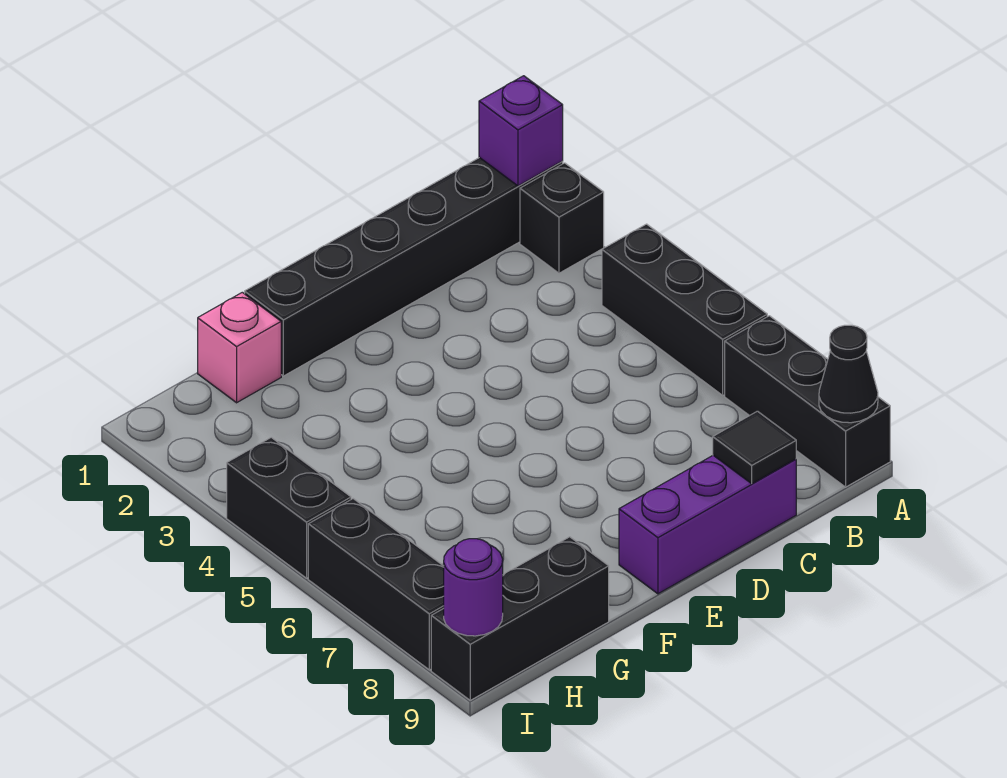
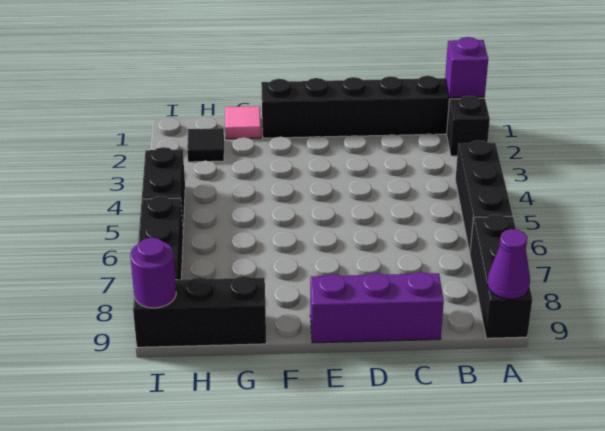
black cone A9 level 2 -> purple cone A9 level 2
black tile C9 level 2 -> black tile H2 level 1
pink brick G1 level 1 -> pink tile G1 level 1

